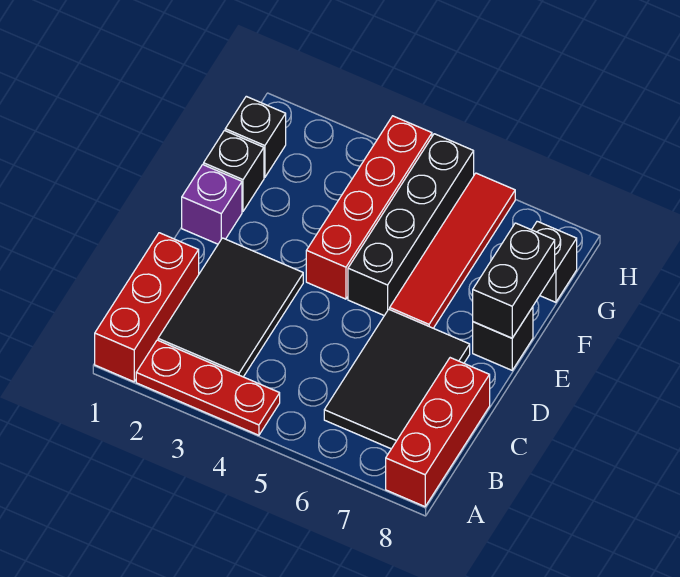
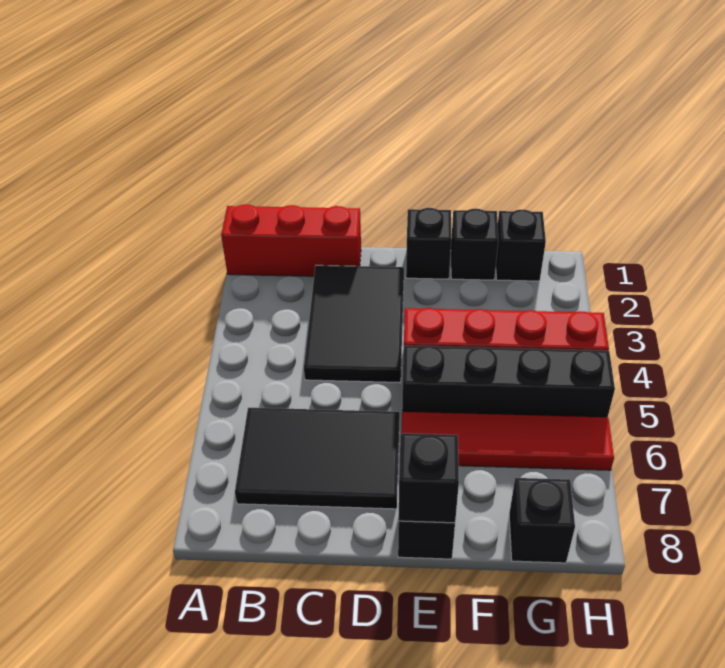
red plate A2:A4 level 1 -> none
red brick A8:C8 level 1 -> none
black tile B2:D3 level 1 -> black tile C2:D4 level 1
purple brick E1 level 1 -> black brick E1 level 1
black brick E8:F8 level 2 -> black brick E8 level 2

